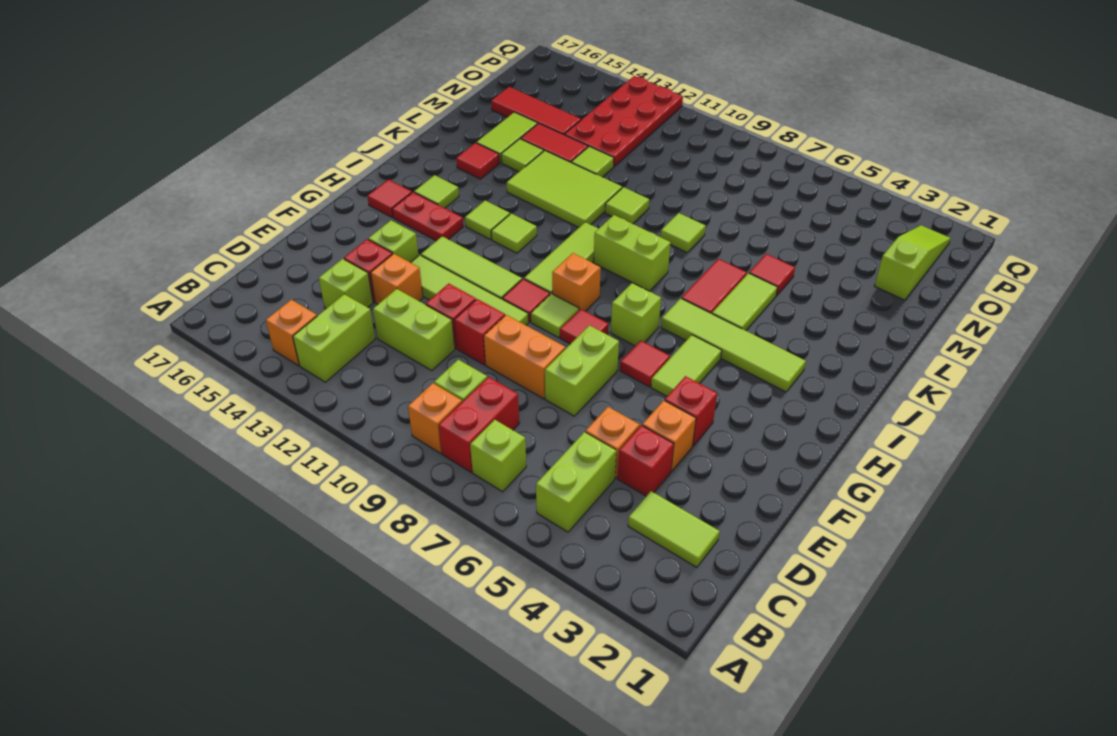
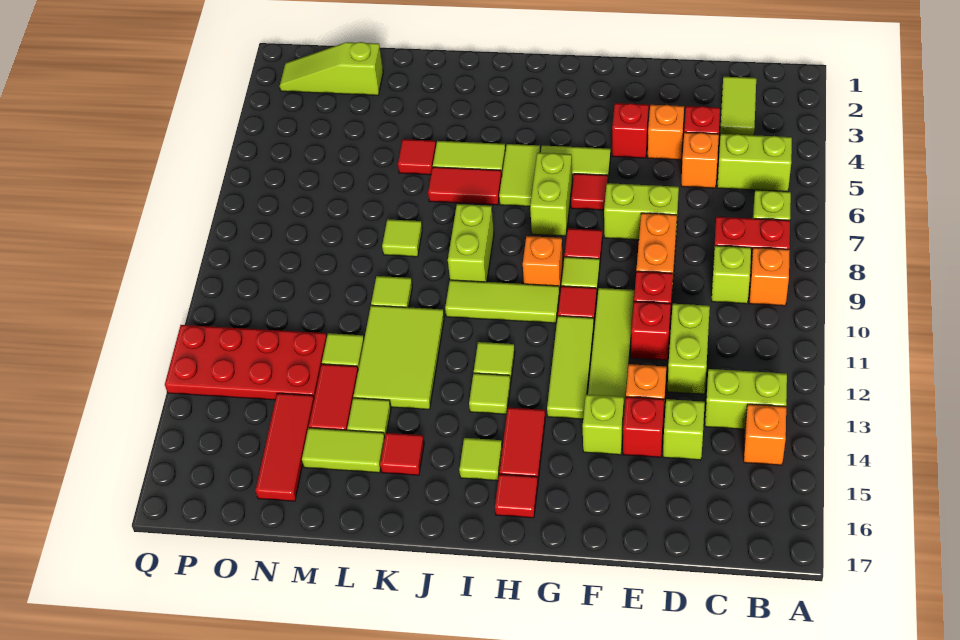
lime brick H7 level 1 -> lime brick H6:H7 level 1
red plate H14:H15 level 1 -> red tile H14:H15 level 1
lime tile I3:I6 level 1 -> lime tile I5:I6 level 1

